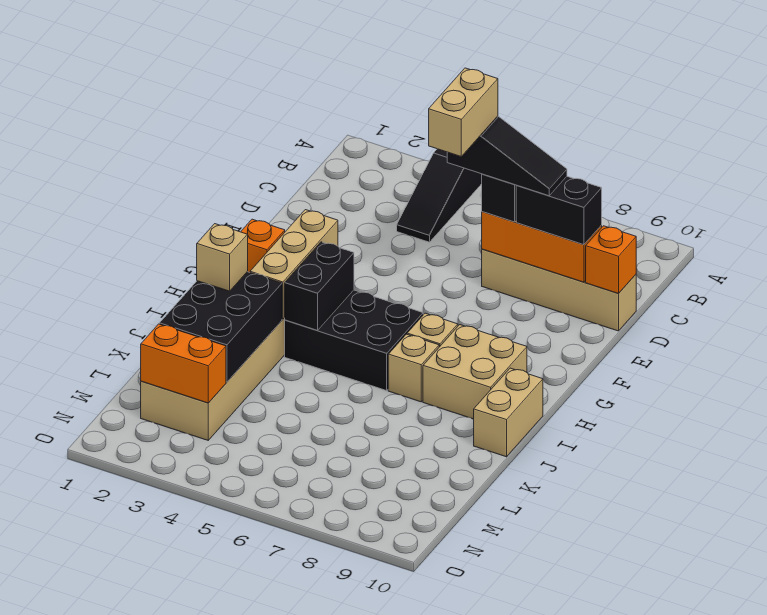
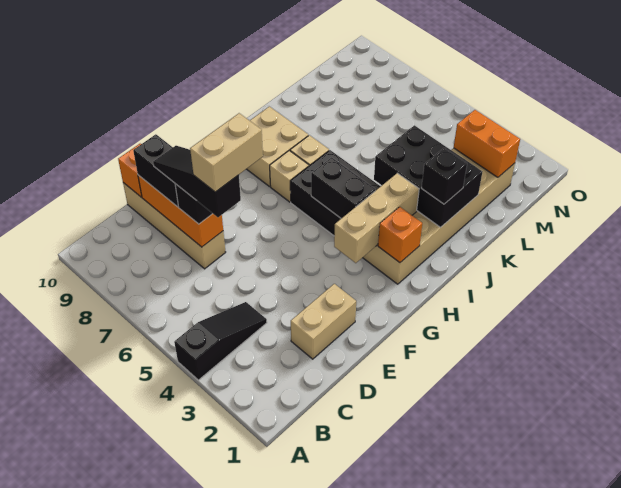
black brick H4:I4 level 2 -> black brick H4:H5 level 2
tan brick I10:J10 level 1 -> tan brick D2:E2 level 1
black brick J2:L3 level 2 -> black brick J2:K4 level 2
tan brick J2 level 3 -> black brick J2 level 3

